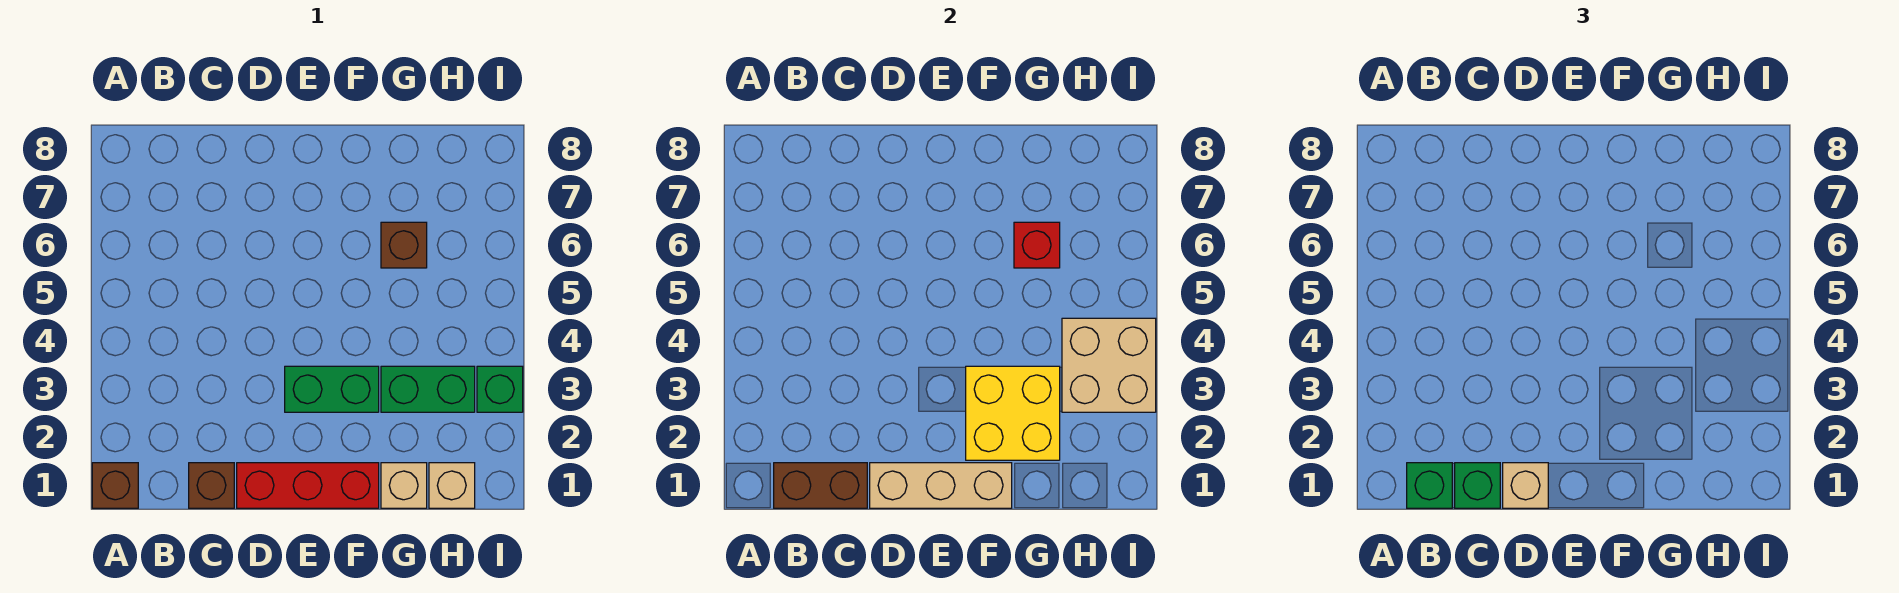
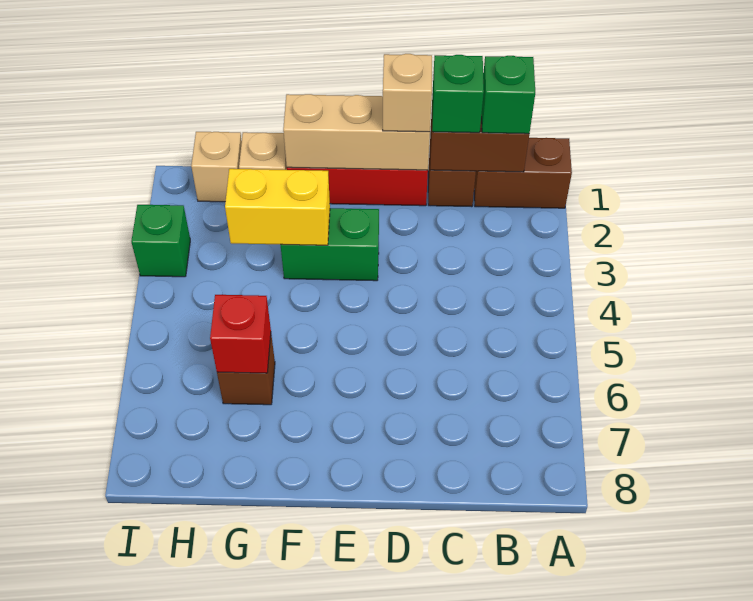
brown brick A1 level 1 -> brown brick A1:B1 level 1
yellow brick F2:G3 level 2 -> yellow brick F3:G3 level 2
green brick G3:H3 level 1 -> none
tan brick H3:I4 level 2 -> none

